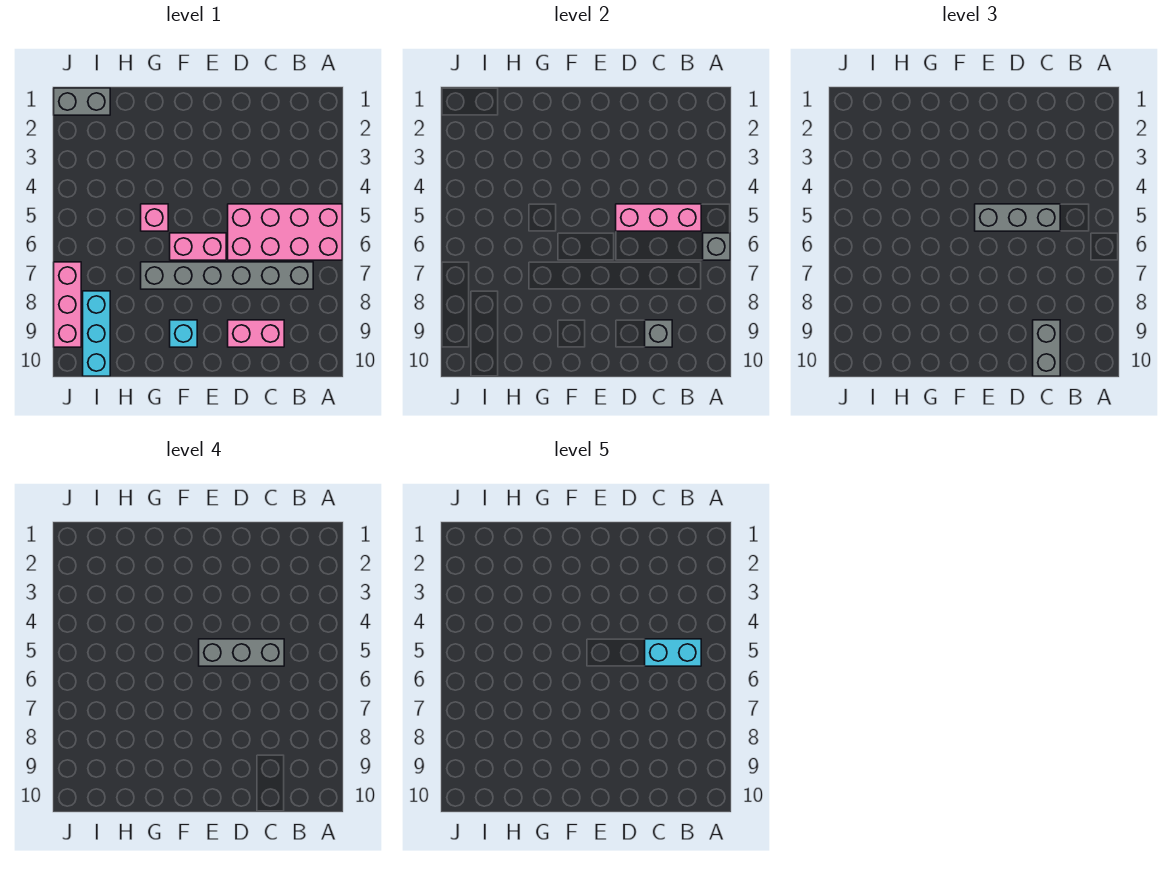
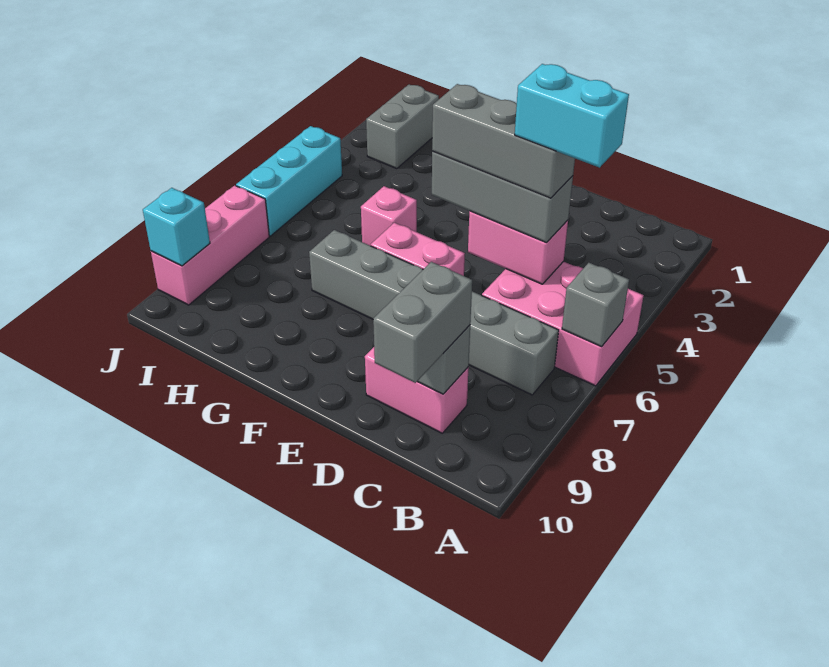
pink brick A5:D6 level 1 -> pink brick A5:C6 level 1
pink brick B5:D5 level 2 -> pink brick C5:D5 level 2
cyan brick F9 level 1 -> cyan brick J9 level 2
grey brick I1:J1 level 1 -> grey brick I1:I2 level 1
cyan brick I8:I10 level 1 -> cyan brick J4:J6 level 1

